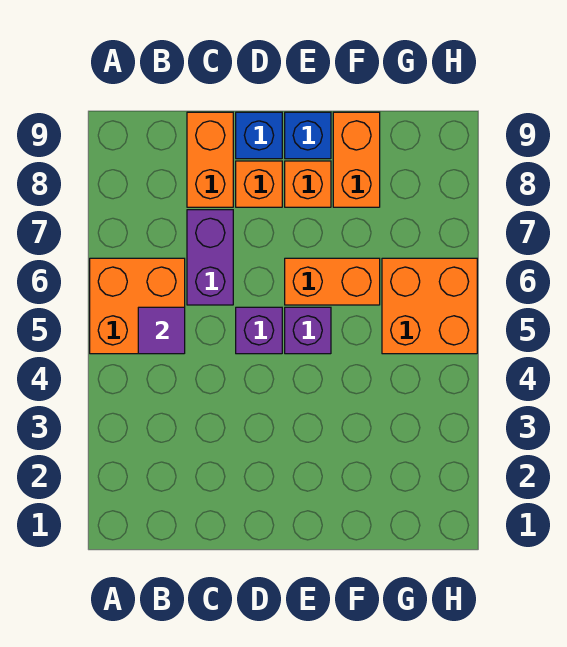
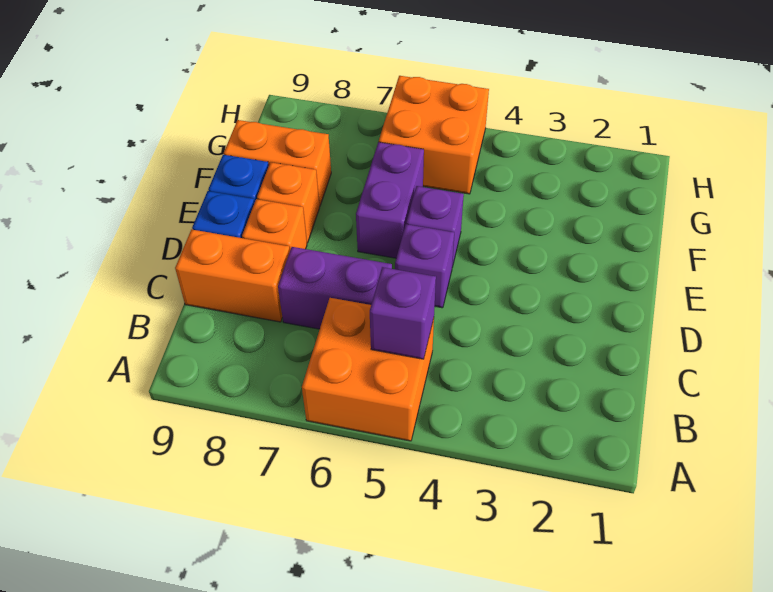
purple tile B5 level 2 -> purple brick B5 level 2
orange brick E6:F6 level 1 -> purple brick E6:F6 level 1

